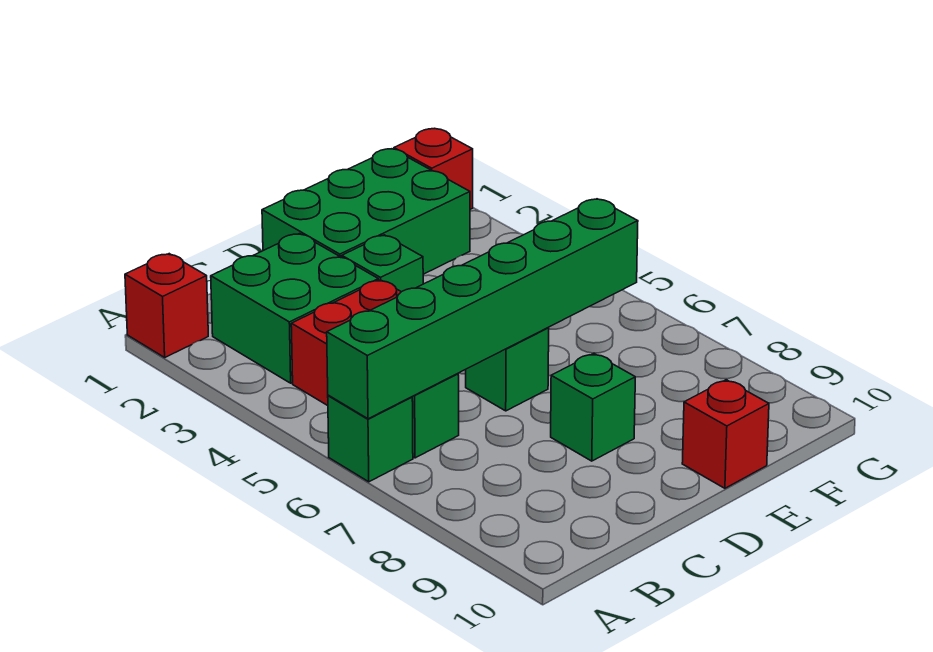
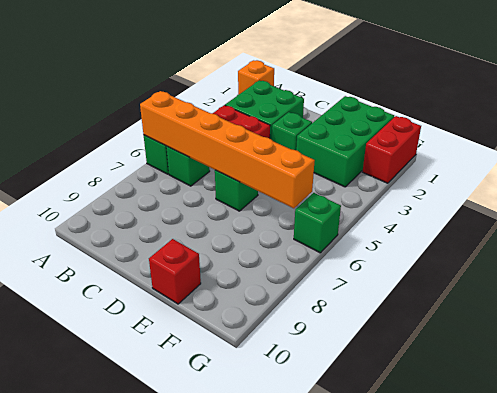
red brick A1 level 1 -> orange brick A1 level 1
green brick A6:F6 level 2 -> orange brick A6:F6 level 2
green brick D1:F2 level 1 -> green brick E1:F3 level 1
green brick D8 level 1 -> green brick G6 level 1
red brick G1 level 1 -> red brick G1:G2 level 1

